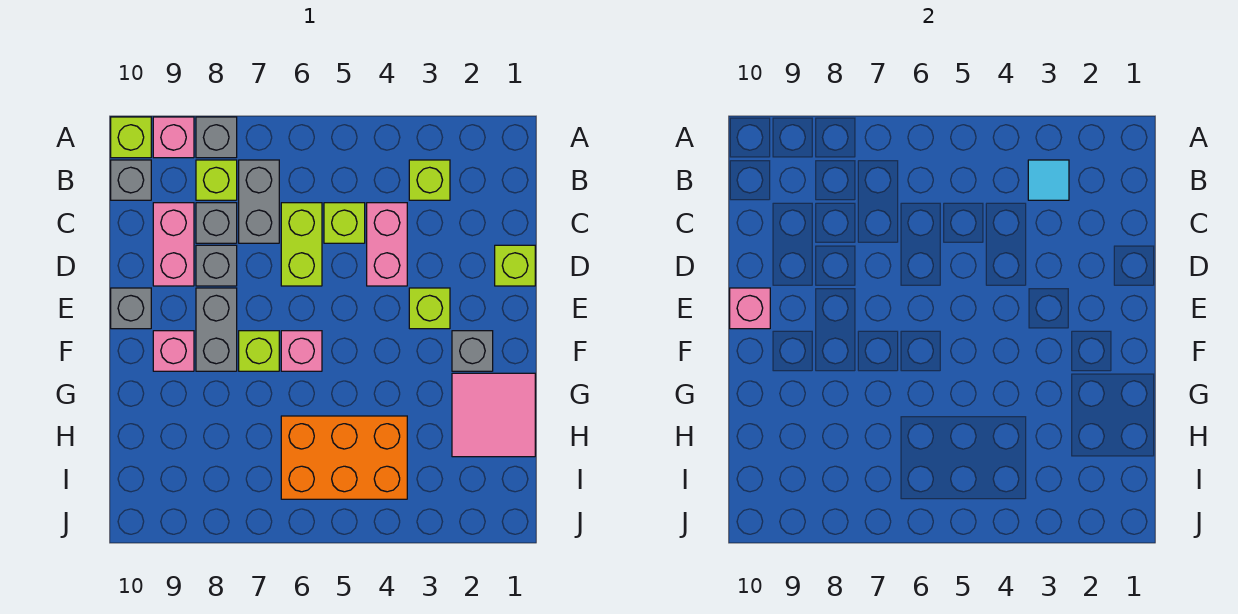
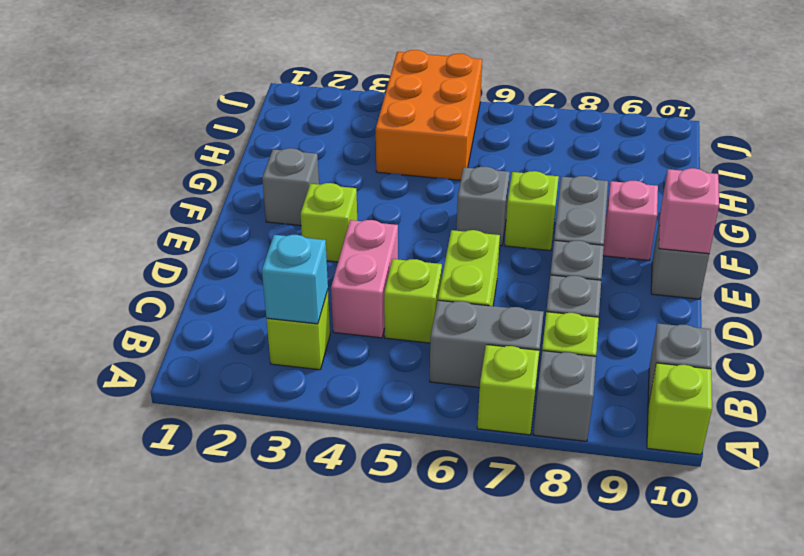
pink brick A9 level 1 -> none
cyan tile B3 level 2 -> cyan brick B3 level 2
grey brick B7:C7 level 1 -> grey brick B6:B7 level 1
pink brick C9:D9 level 1 -> none
lime brick D1 level 1 -> lime brick A7 level 1
pink brick F6 level 1 -> grey brick F6 level 1
pink tile G1:H2 level 1 -> none
orange brick H4:I6 level 1 -> orange brick H4:J5 level 1

